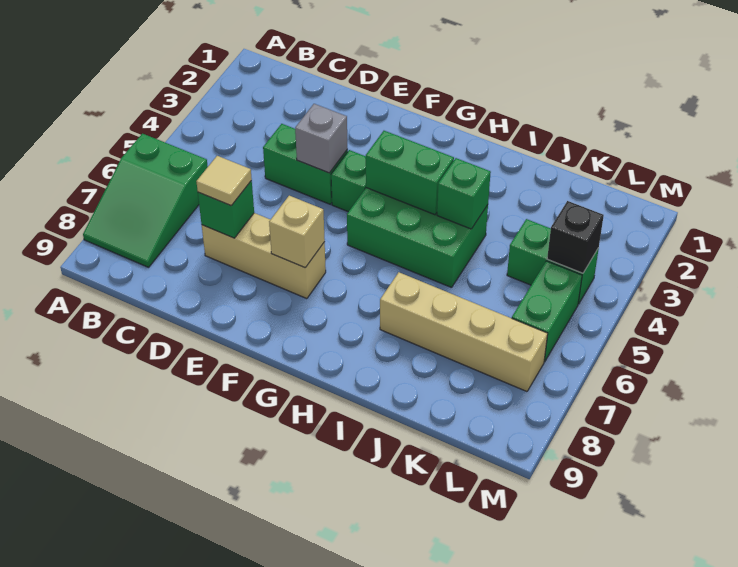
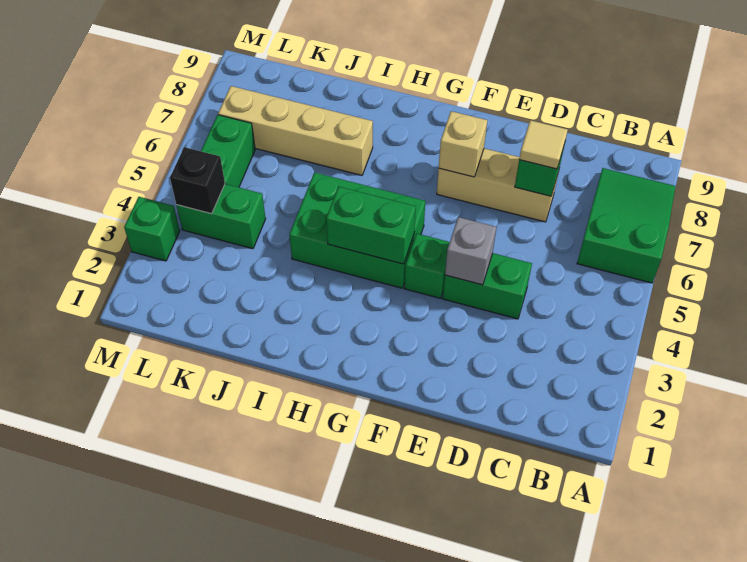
green brick I4 level 2 -> green brick M3 level 1

